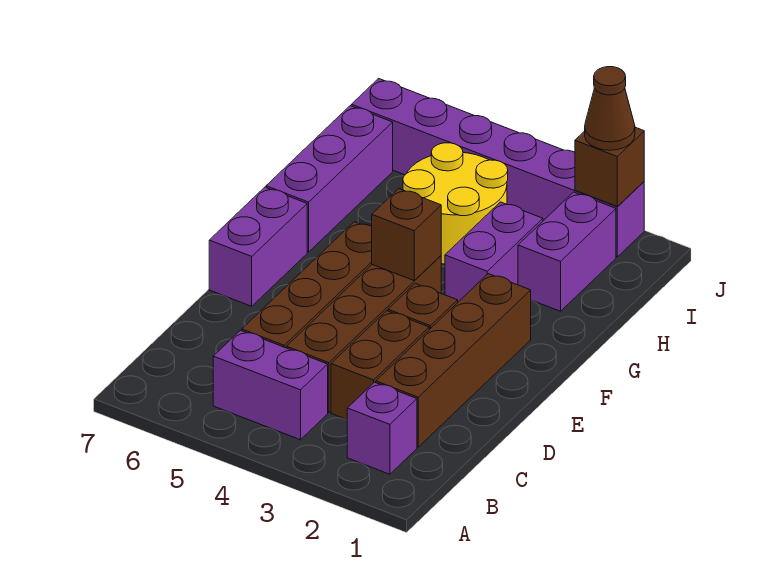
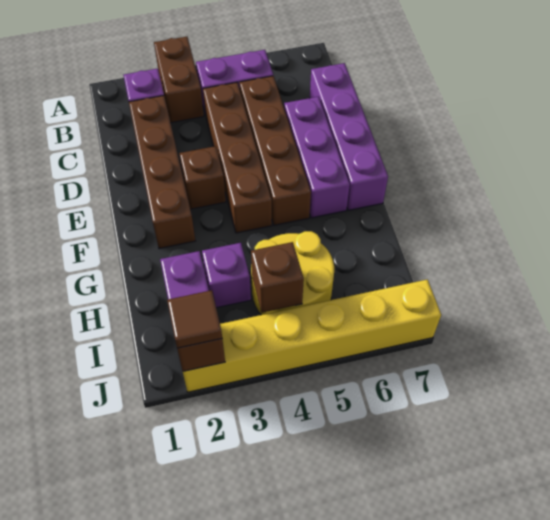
brown brick C3:D3 level 1 -> brown brick A3:B3 level 1
purple brick E7:F7 level 1 -> purple brick C7:F7 level 1
brown brick F4 level 2 -> brown brick I4 level 2
purple brick G3:H3 level 1 -> purple brick H3 level 1
purple brick G7:I7 level 1 -> purple brick D6:F6 level 1
purple brick J2:J7 level 1 -> yellow brick J2:J7 level 1
brown cone J2 level 3 -> brown tile J2 level 3

